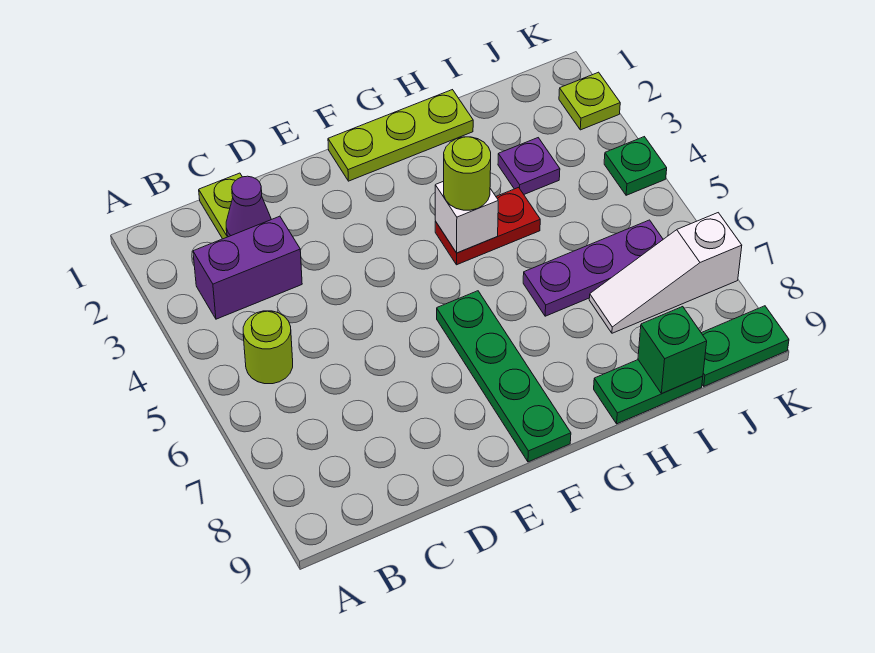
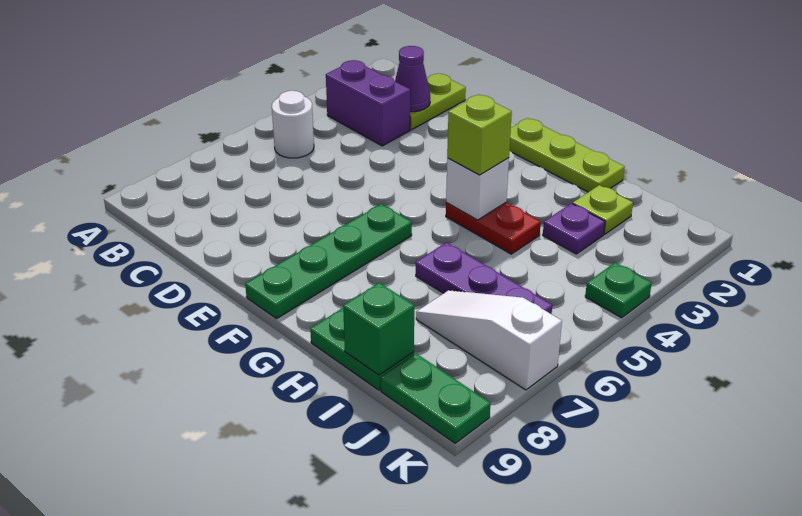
lime round brick B5 level 1 -> white round brick B5 level 1
lime round brick G4 level 3 -> lime brick G4 level 3
lime plate K2 level 1 -> lime plate I2 level 1

